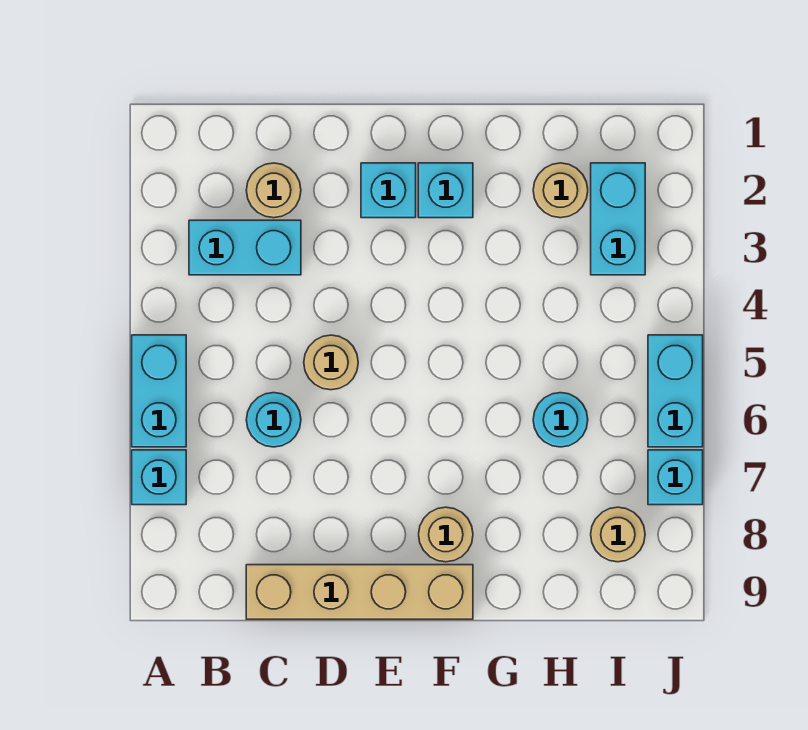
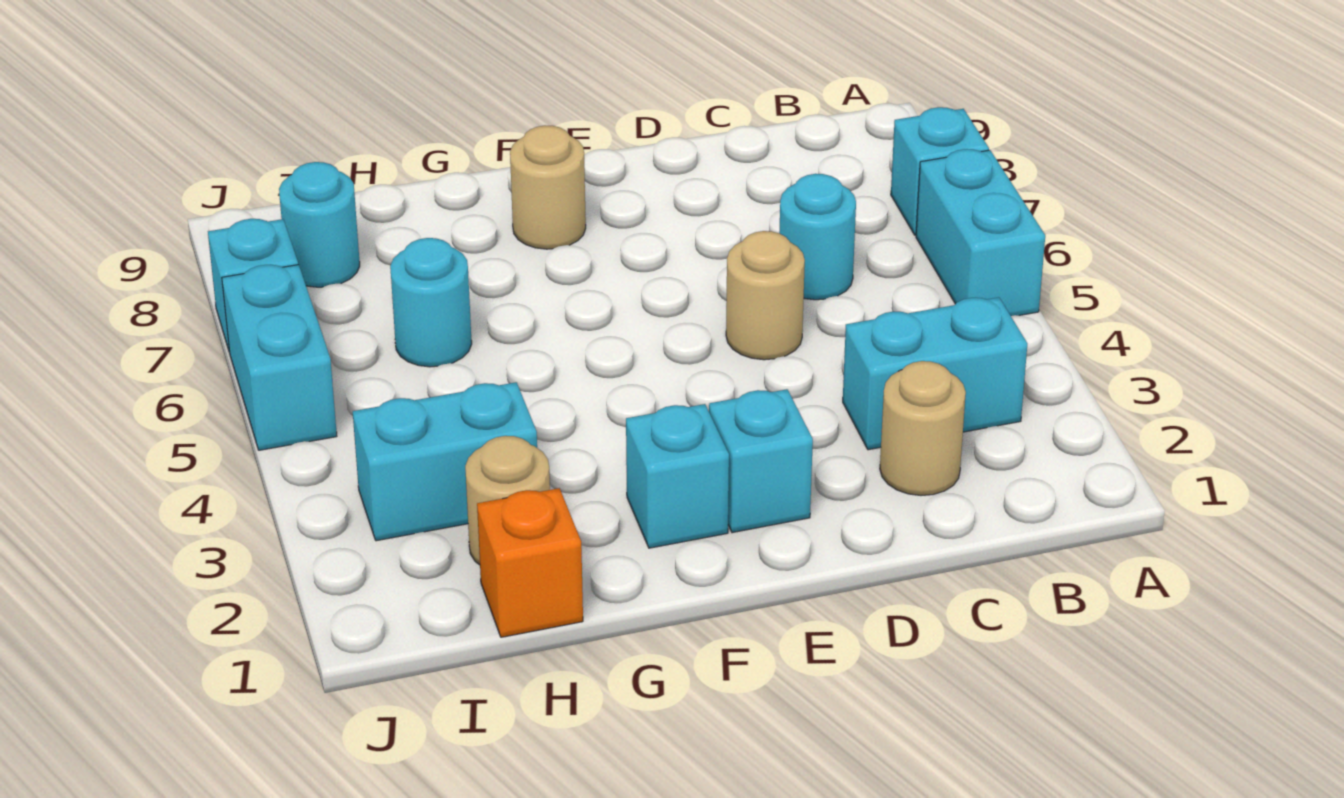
tan brick C9:F9 level 1 -> none
none -> orange brick H1 level 1
cyan brick I2:I3 level 1 -> cyan brick H3:I3 level 1
tan round brick I8 level 1 -> cyan round brick I8 level 1

